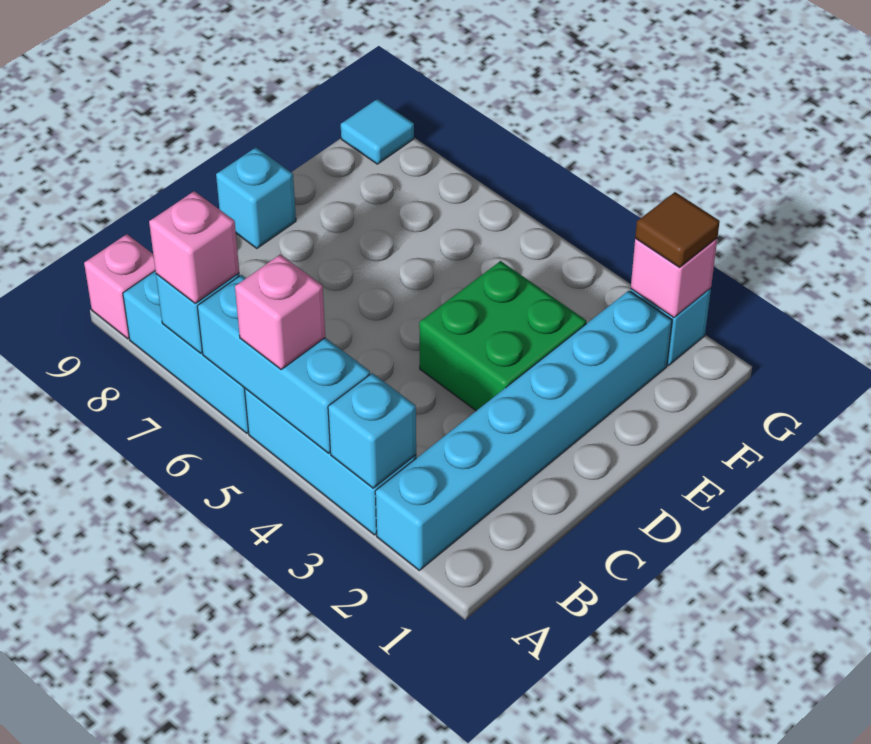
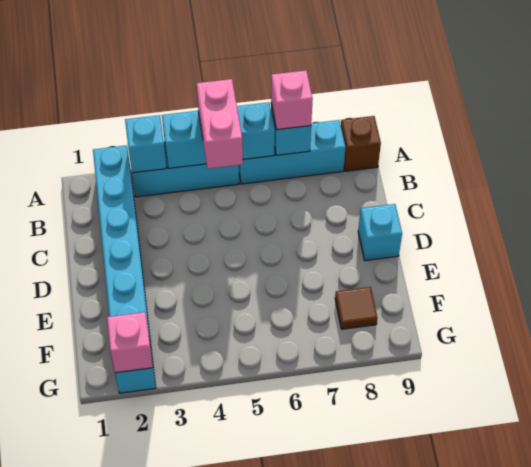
pink brick A5 level 3 -> pink brick A5:B5 level 3
pink brick A9 level 1 -> brown brick A9 level 1
green brick D3:E4 level 1 -> none
brown tile G2 level 3 -> brown tile F8 level 1
cyan tile G9 level 1 -> none

